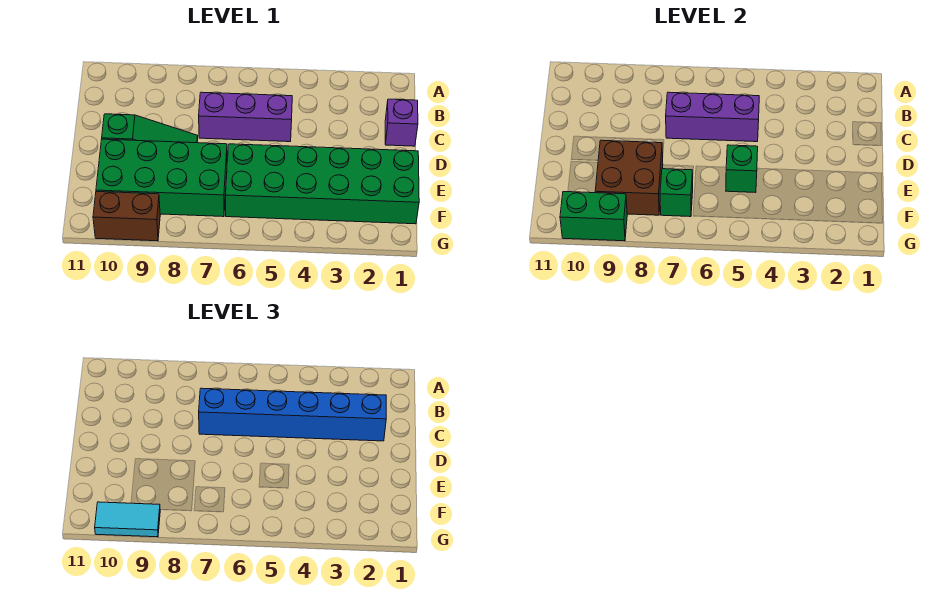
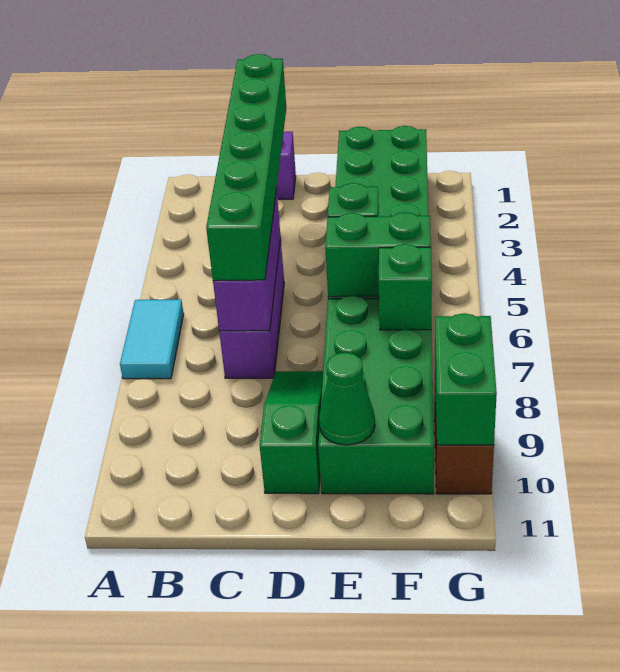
blue brick C2:C7 level 3 -> green brick C2:C7 level 3
none -> green brick E6:F6 level 2
brown brick E8:F9 level 2 -> none
none -> green cone E10 level 2
cyan tile G9:G10 level 3 -> cyan tile A6:A7 level 1

